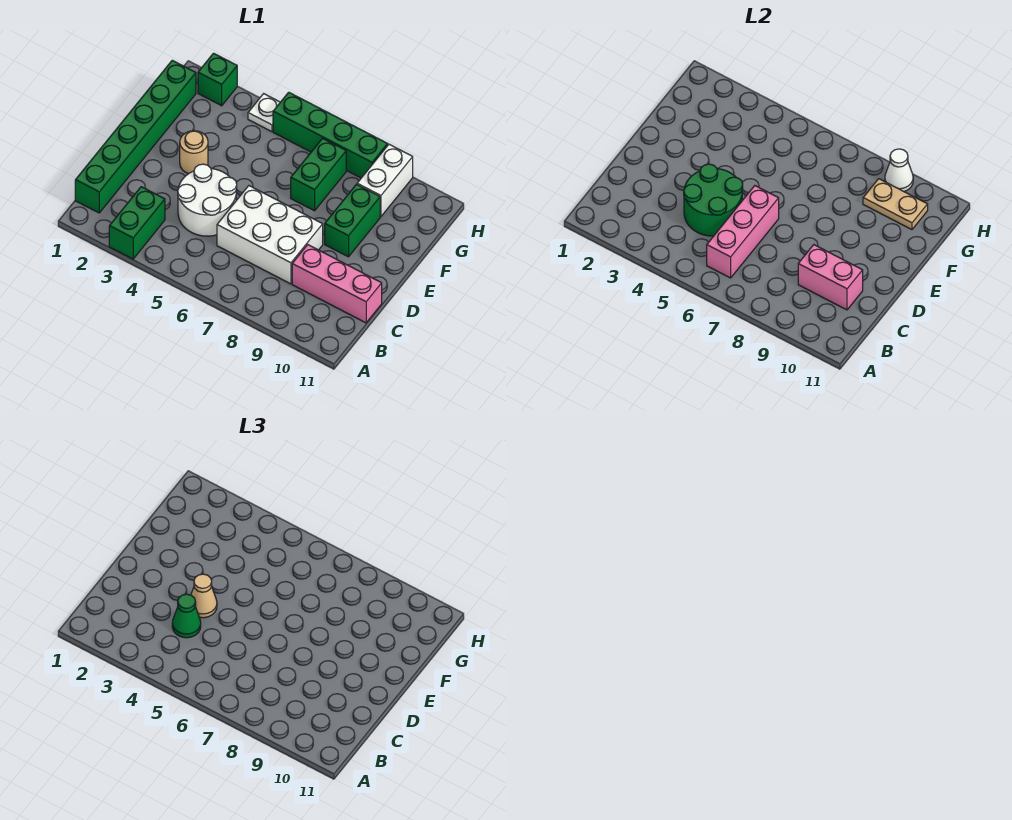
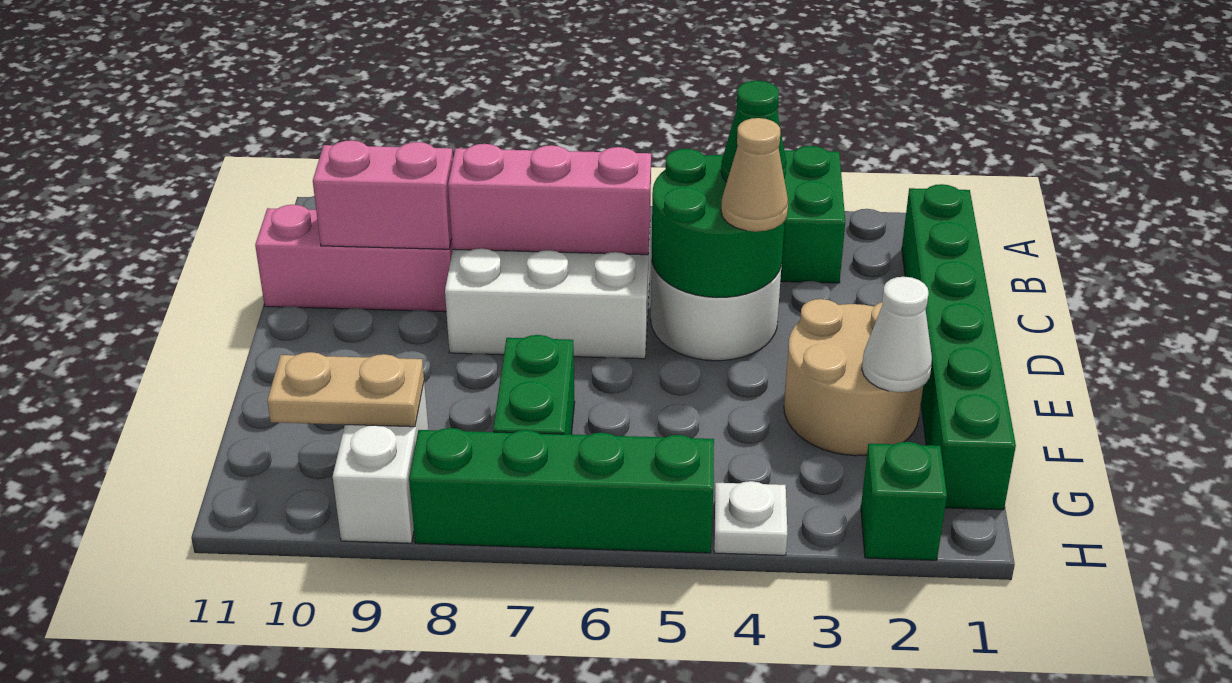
pink brick B6:D6 level 2 -> pink brick C6:C8 level 2
tan round brick E3 level 1 -> tan round brick E2:F3 level 1
green brick E9:F9 level 1 -> none
white cone H9 level 2 -> white cone F2 level 2

